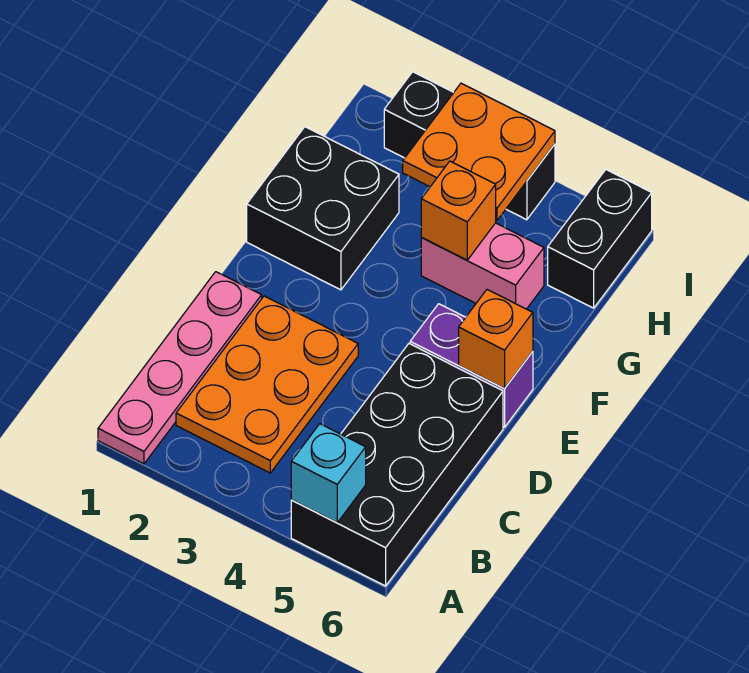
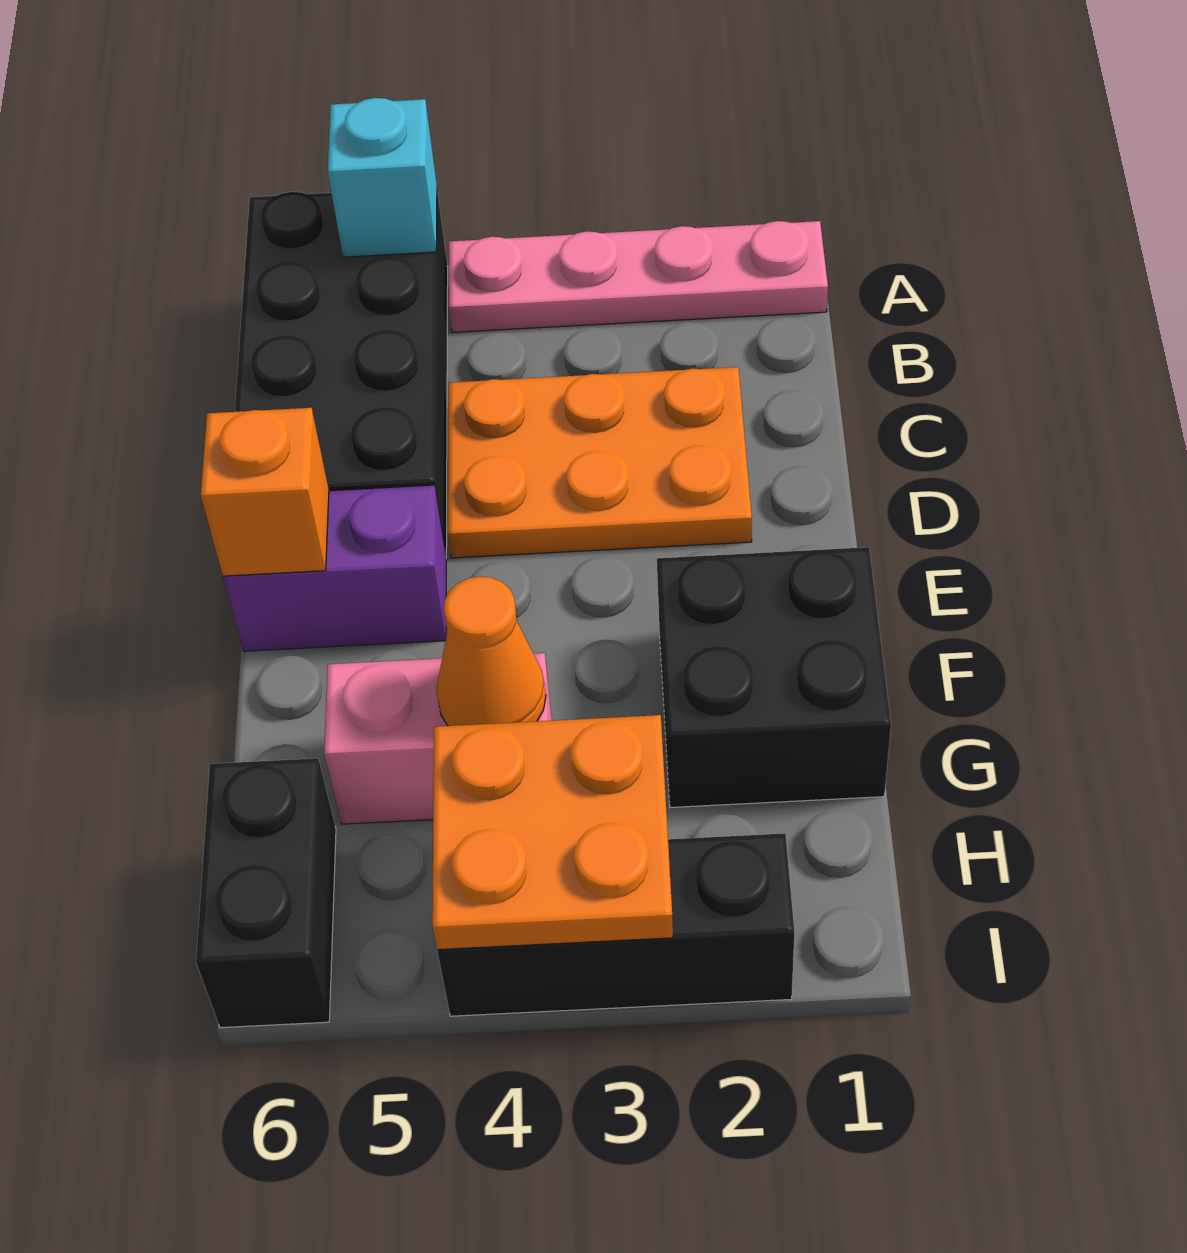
pink plate A1:D1 level 1 -> pink plate A1:A4 level 1
orange plate B2:D3 level 1 -> orange plate C2:D4 level 1
orange brick G4 level 2 -> orange cone G4 level 2

